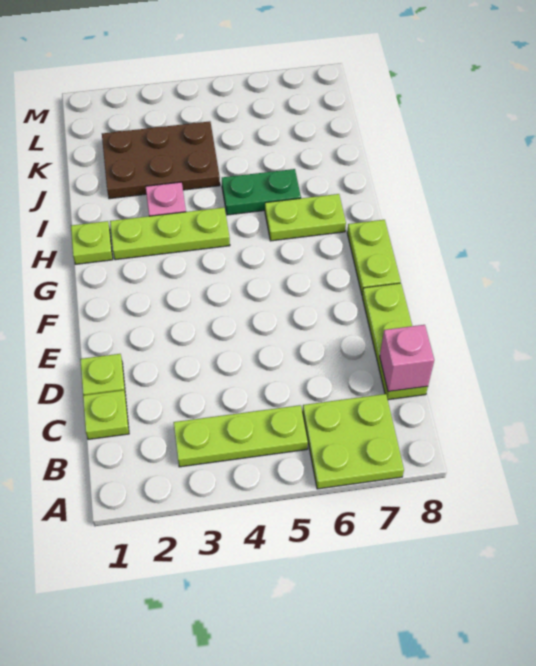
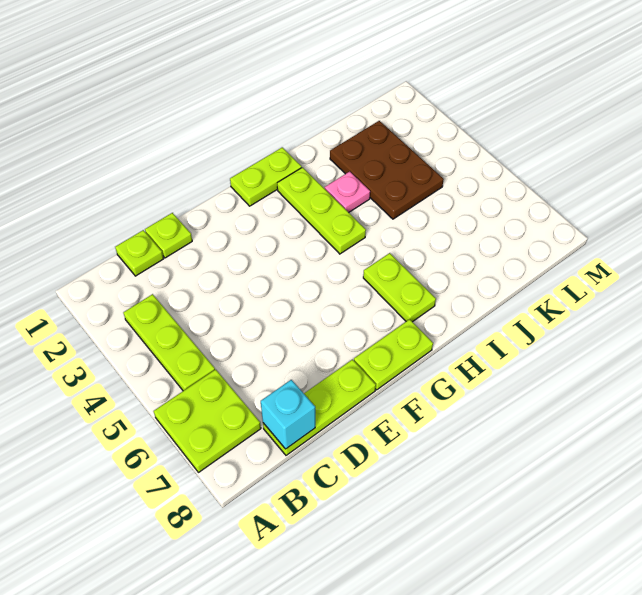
pink brick C8 level 2 -> cyan brick C8 level 2
lime plate H1 level 1 -> lime plate G1:H1 level 1
green plate I5:I6 level 1 -> none

